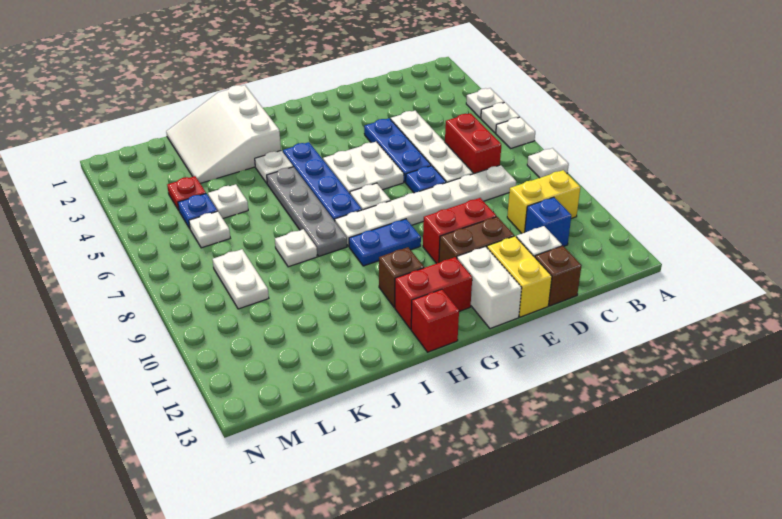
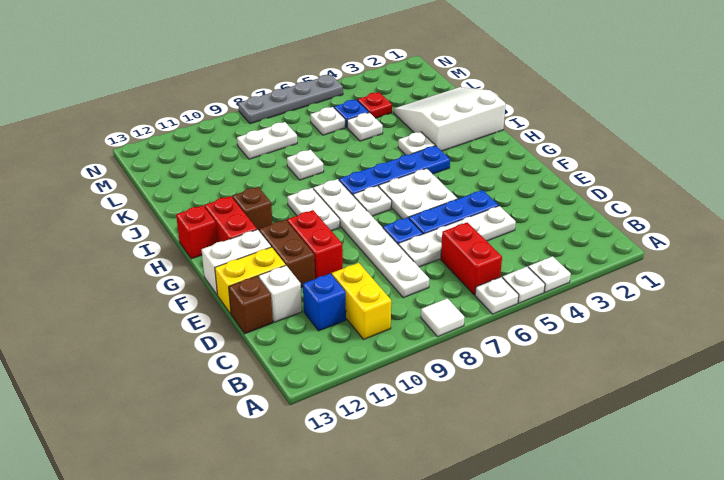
white plate A8 level 1 -> white tile A8 level 1
red brick C6:C7 level 1 -> red brick B6:C6 level 1
blue plate G9:H9 level 1 -> white plate G9:H9 level 1
grey plate I5:I8 level 1 -> grey plate N5:N8 level 1

